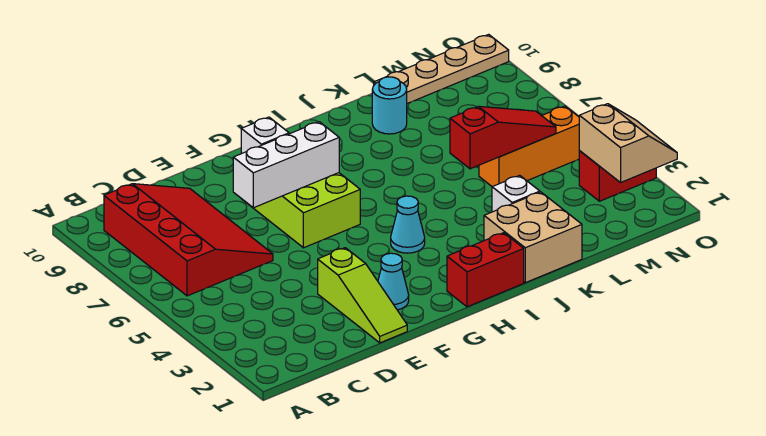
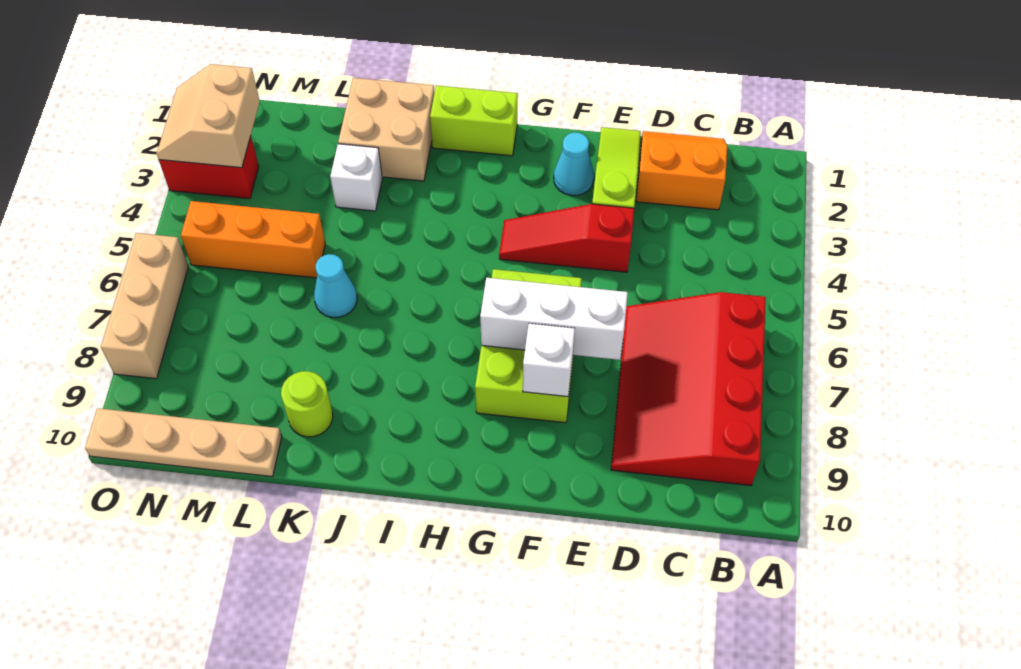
none -> orange slope C1:D2 level 1 top 2
red brick H1:I1 level 1 -> lime brick H1:I1 level 1
cyan cone H4 level 1 -> cyan cone K6 level 1
red slope K5:M5 level 2 top K -> red slope E4:G4 level 1 top E
cyan round brick K9 level 1 -> lime round brick K9 level 1
none -> tan brick O6:O8 level 1

